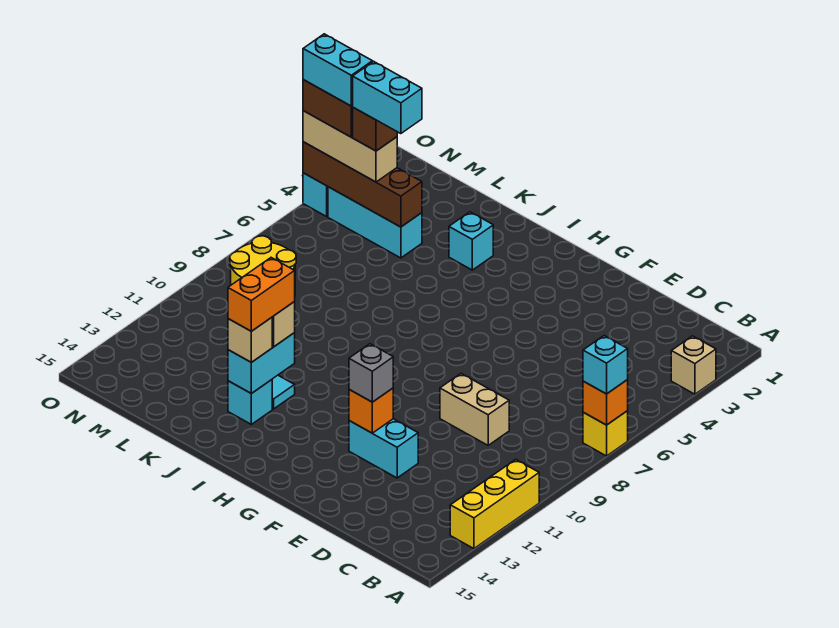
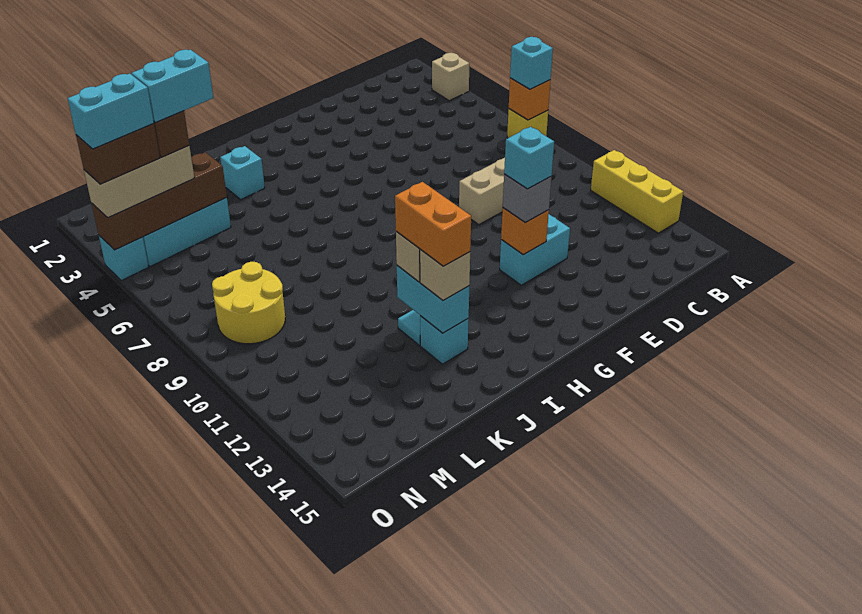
none -> cyan brick F12 level 4

